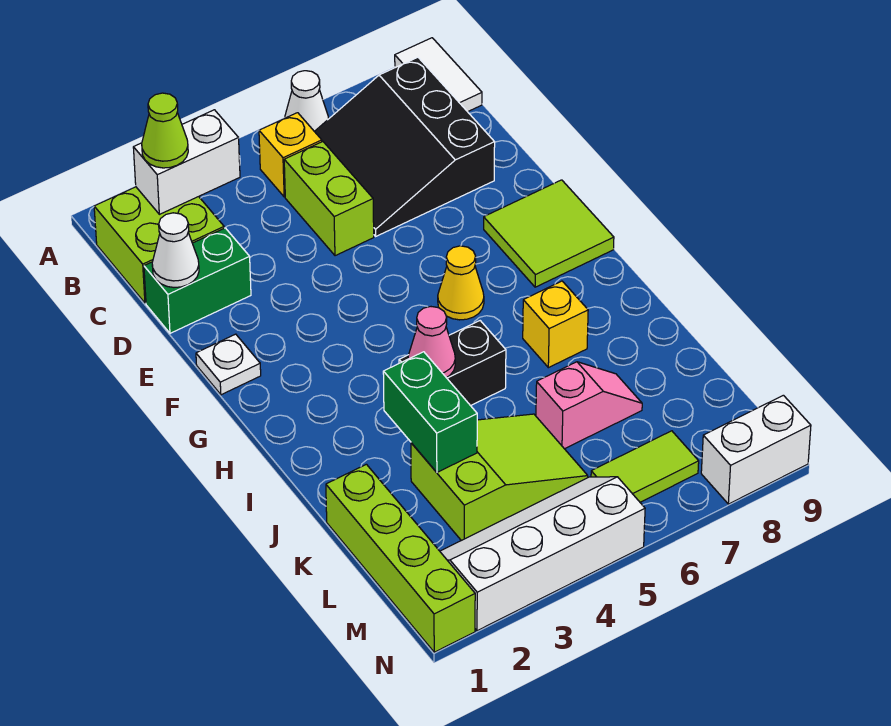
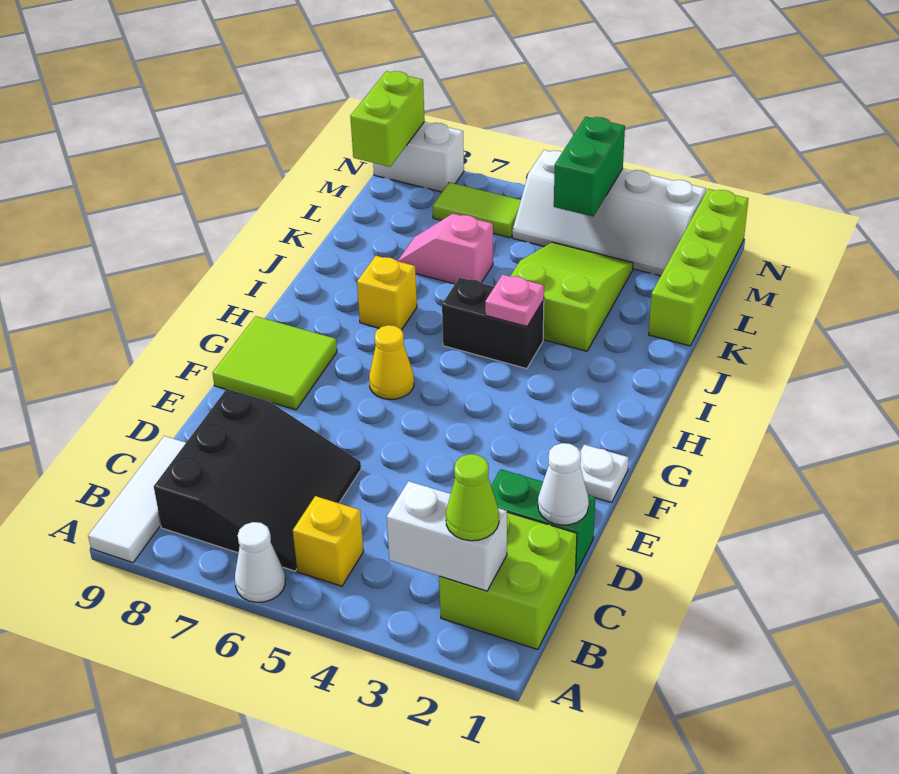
white tile A9:B9 level 1 -> white tile A9:C9 level 1
lime brick C5:D5 level 1 -> lime brick M9:N9 level 2
pink cone I4 level 2 -> pink plate I4 level 2
green brick J3:K3 level 2 -> green brick M4:N4 level 2
lime slope K3:L5 level 1 top 3 -> lime slope J3:L4 level 1 top J

